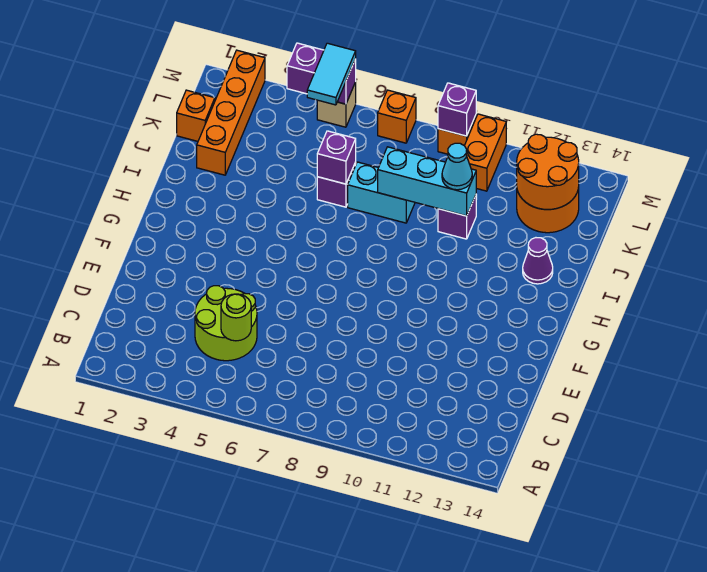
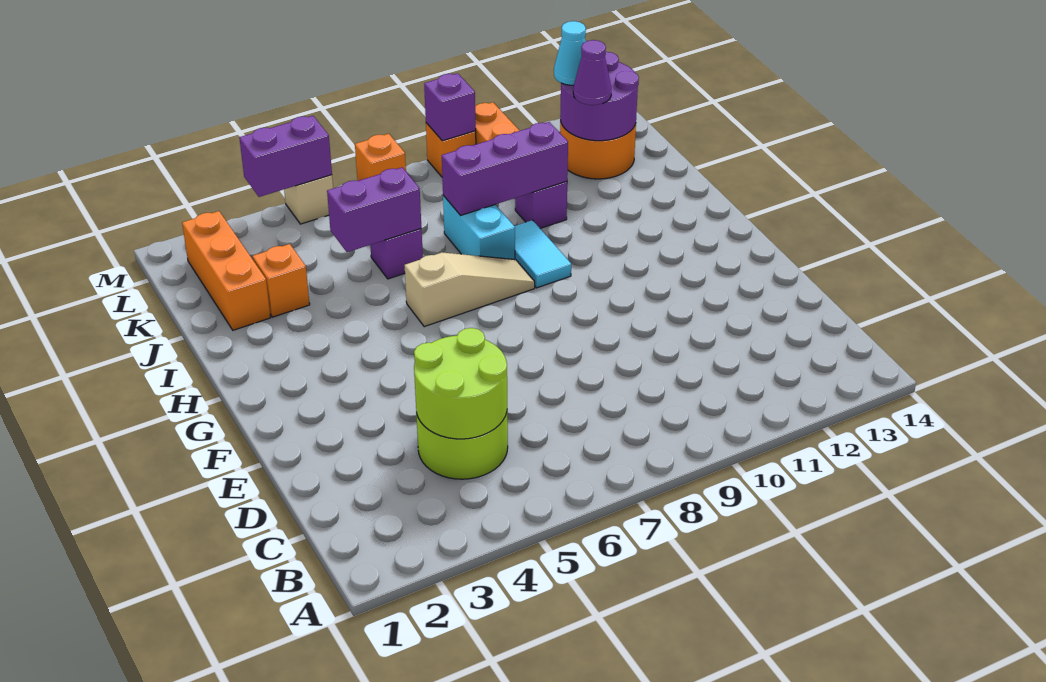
lime round brick C5 level 2 -> lime round brick C4:D5 level 2
none -> tan slope H6:H8 level 1 top 6
purple cone I13 level 1 -> purple cone K12 level 3
orange brick J2:M2 level 1 -> orange brick J2:L2 level 1
purple brick J6 level 2 -> purple brick J5:J6 level 2
cyan brick J7:J8 level 1 -> cyan brick I8:J8 level 1
cyan brick J8:J10 level 2 -> purple brick J8:J10 level 2
cyan cone J10 level 3 -> cyan cone L12 level 3
orange brick K1 level 1 -> orange brick J3 level 1
orange round brick K12:L13 level 2 -> purple round brick K12:L13 level 2
cyan tile L5:M5 level 3 -> cyan tile H9:I9 level 1

